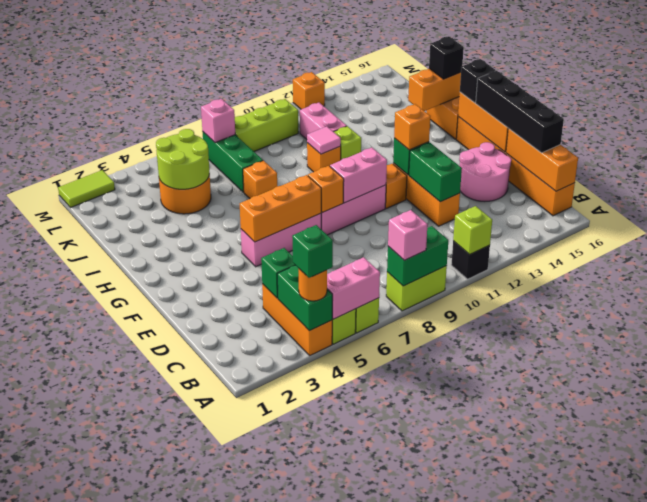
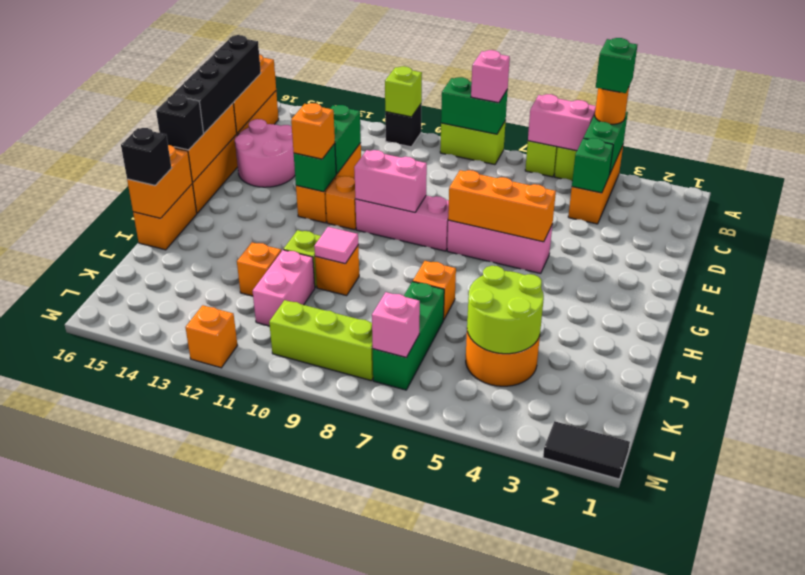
orange brick F8 level 2 -> orange brick J12 level 1
orange brick I15:I16 level 2 -> orange brick H16:I16 level 2
lime tile M1:M2 level 1 -> black tile M1:M2 level 1

